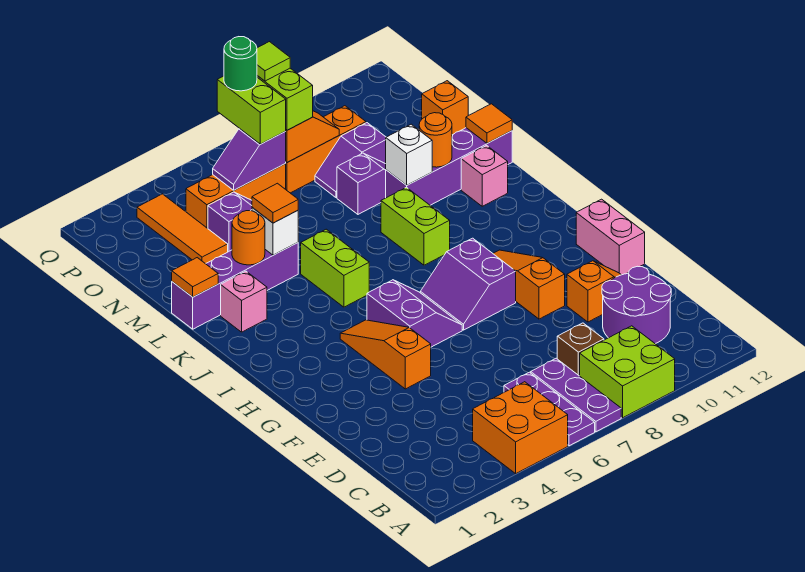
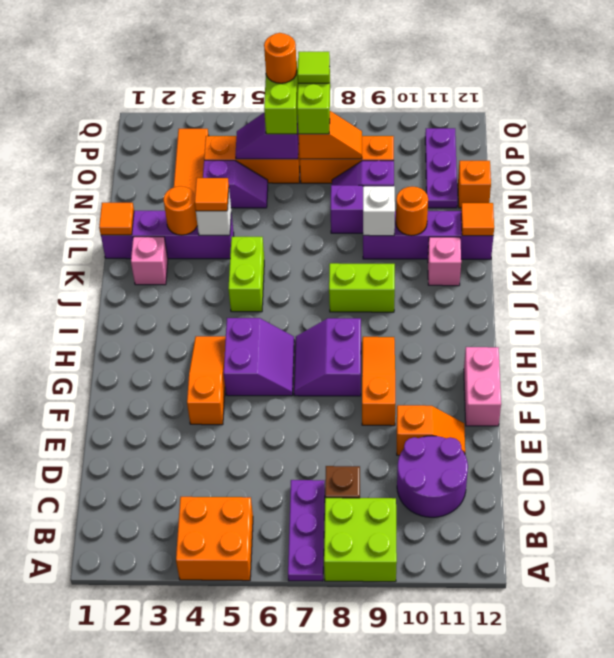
purple plate A6:C6 level 1 -> purple plate N11:P11 level 1
lime brick J8:K8 level 1 -> lime brick J8:J9 level 1
green round brick P6 level 4 -> orange round brick P6 level 4

